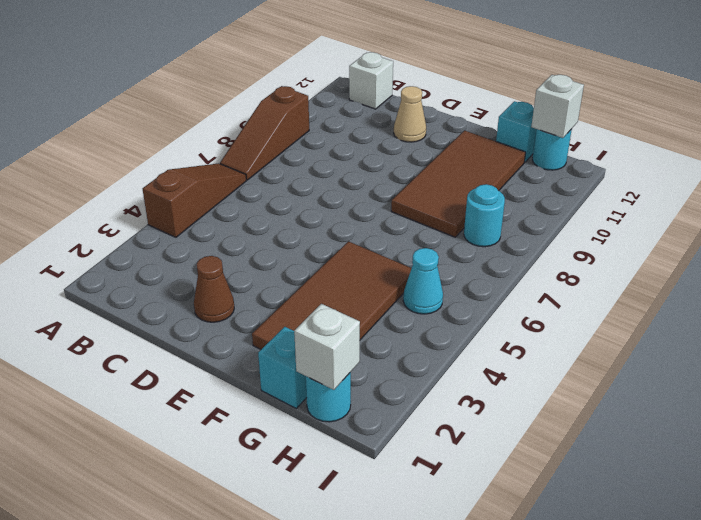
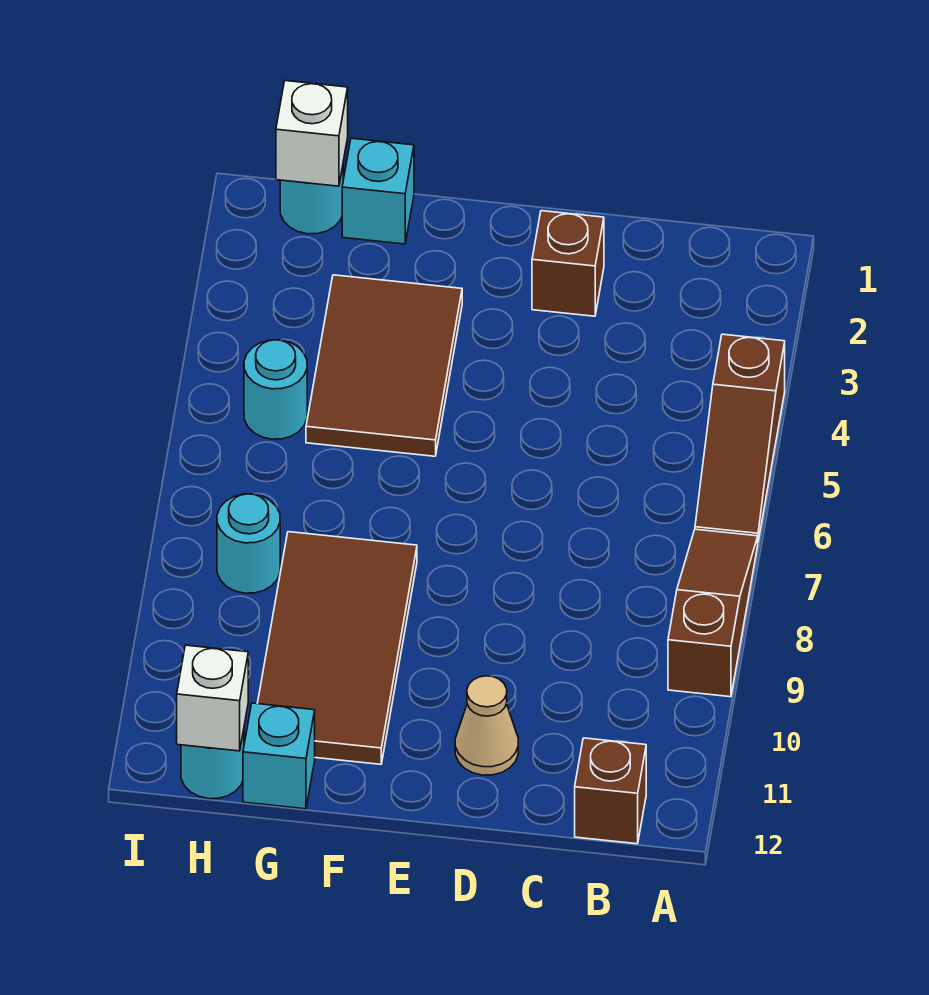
white brick B12 level 1 -> brown brick B12 level 1
brown cone D2 level 1 -> brown brick D2 level 1
brown tile F2:G5 level 1 -> brown tile F3:G5 level 1
cyan cone H5 level 1 -> cyan round brick H5 level 1

